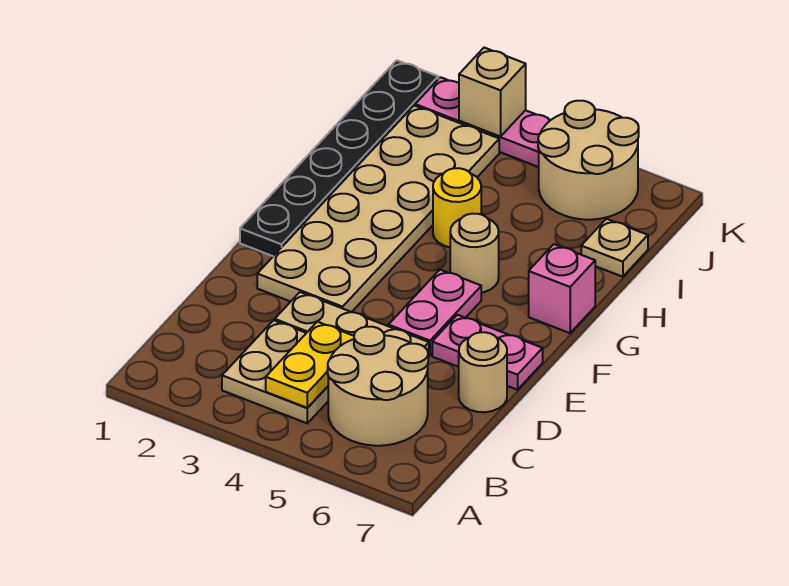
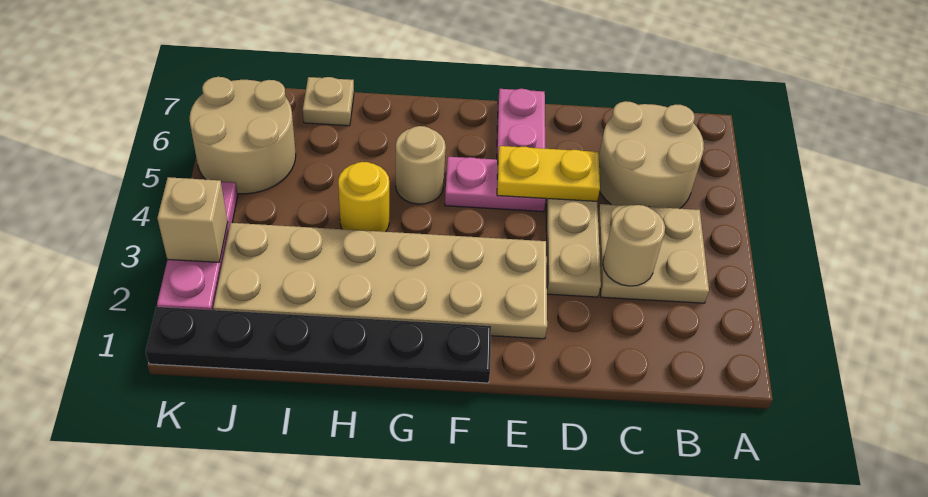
yellow plate B4:C4 level 2 -> yellow plate D5:E5 level 2
tan round brick D7 level 1 -> tan round brick C3 level 2
pink brick G7 level 1 -> none

